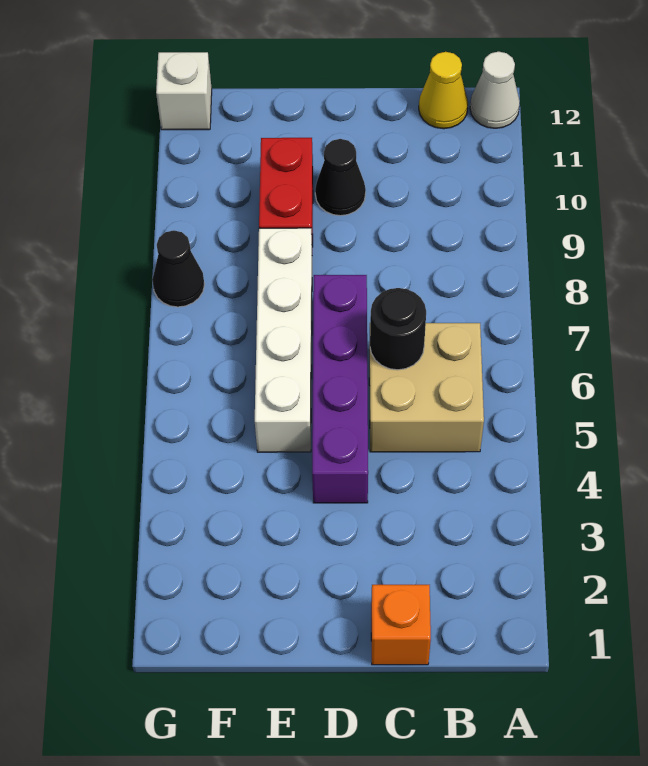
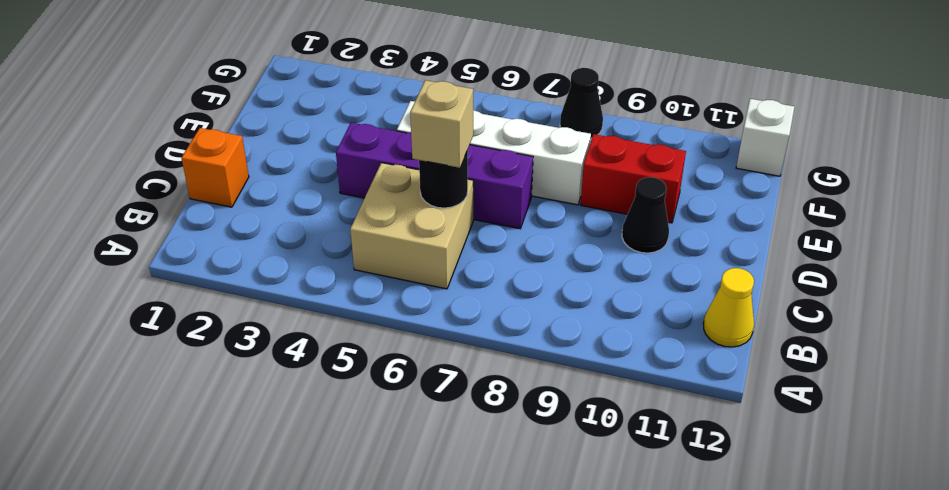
white cone A12 level 1 -> none
none -> tan brick C6 level 3

